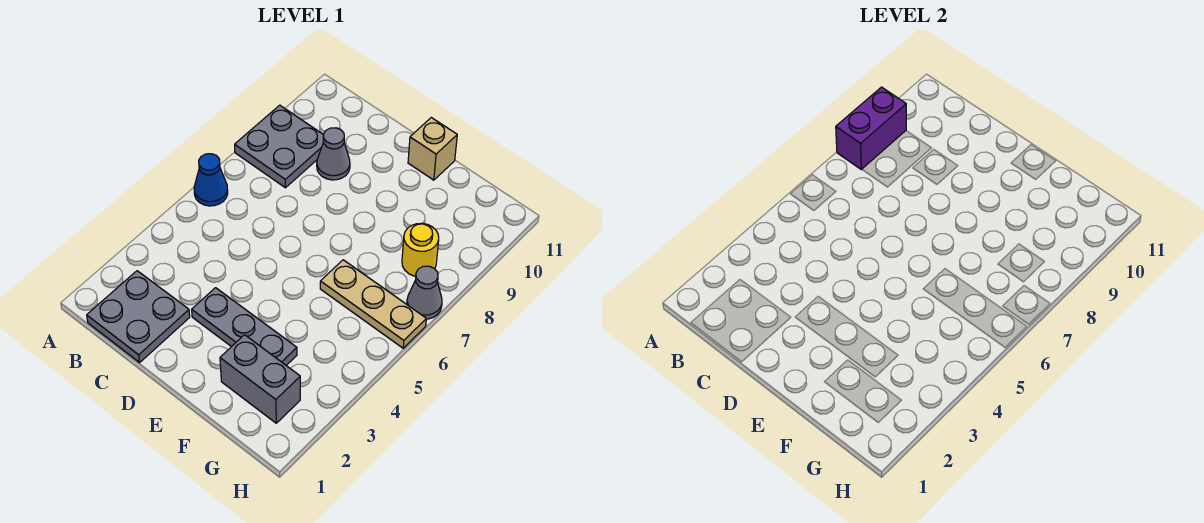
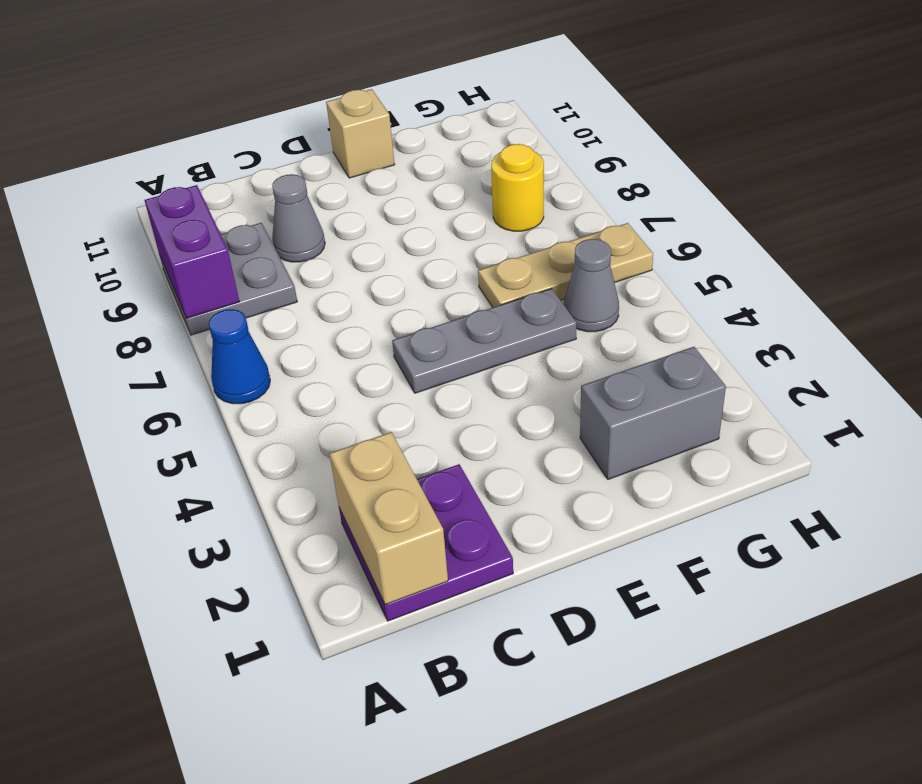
grey plate B1:C2 level 1 -> purple plate B1:C2 level 1
none -> tan brick B1:B2 level 2
grey plate D3:F3 level 1 -> grey plate D5:F5 level 1
grey cone H7 level 1 -> grey cone G5 level 1

